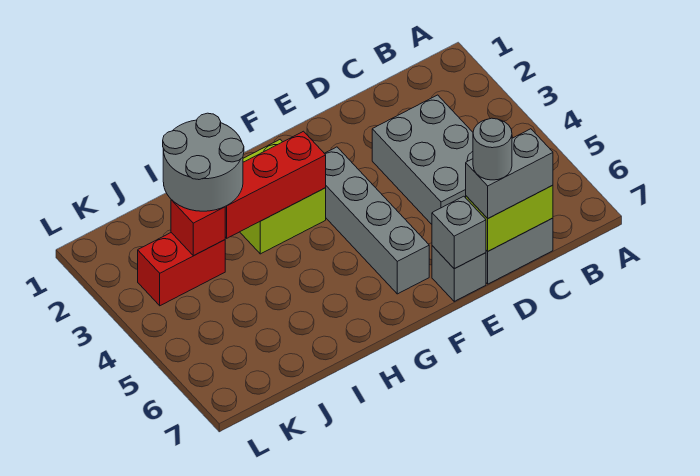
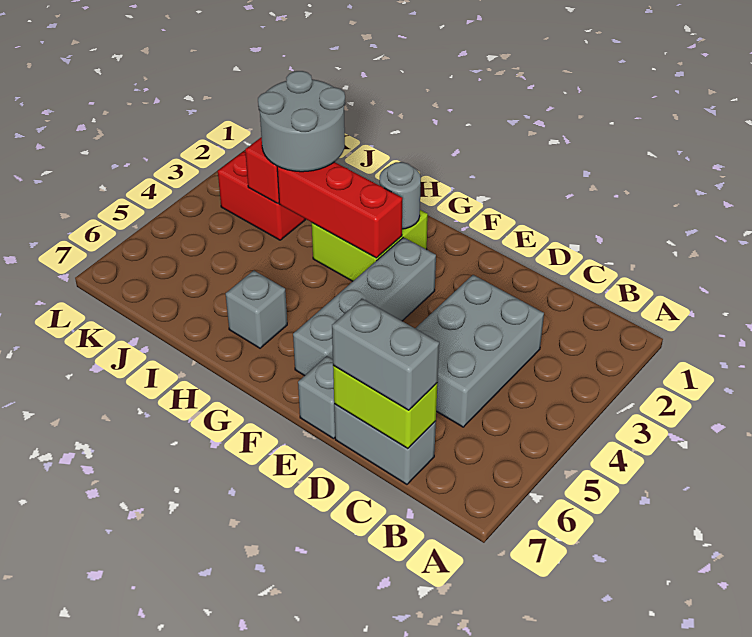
grey round brick D7 level 4 -> grey round brick G2 level 2
grey brick E7 level 2 -> grey brick H6 level 1

